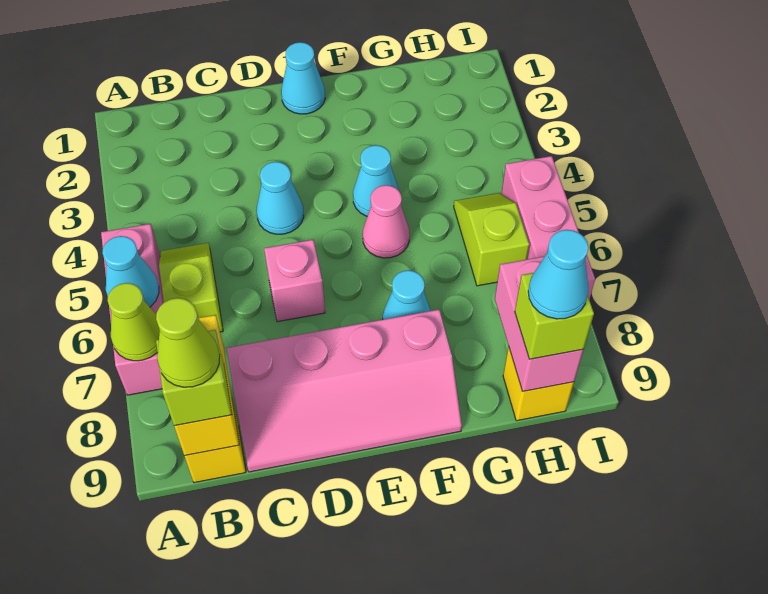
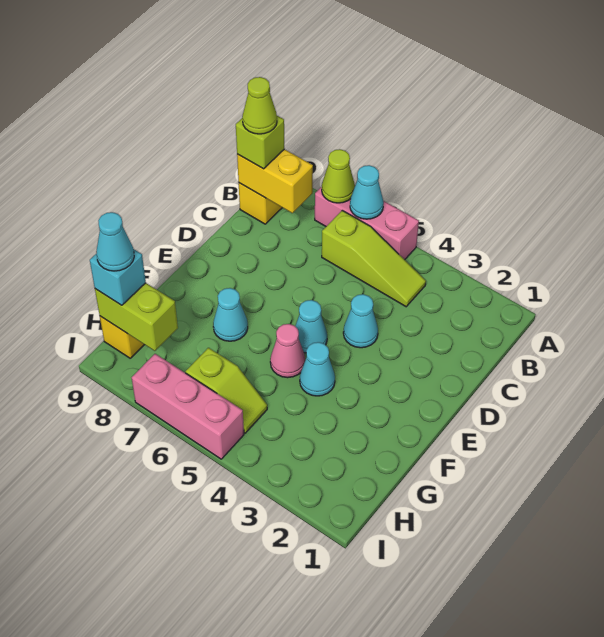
lime slope B5:B6 level 1 top 6 -> lime slope B4:B6 level 1 top 6
pink slope C8:F9 level 1 top 8 -> none
pink brick D6 level 1 -> none
cyan cone E1 level 1 -> cyan cone E5 level 1
pink brick H8:H9 level 2 -> lime brick H8:H9 level 2
lime brick H9 level 3 -> cyan brick H9 level 3

